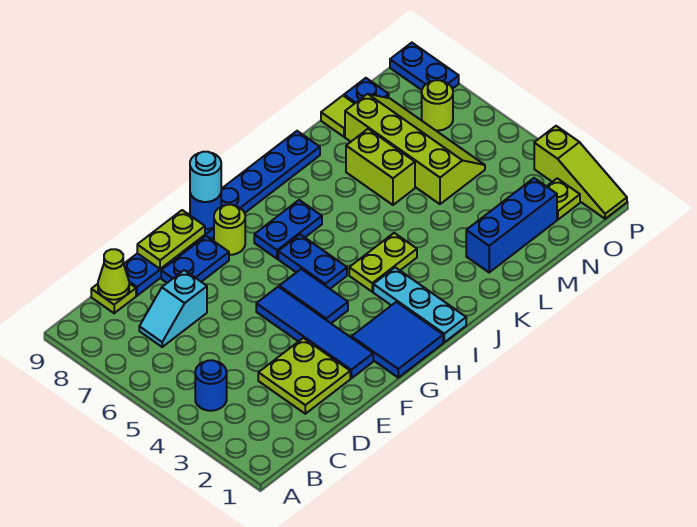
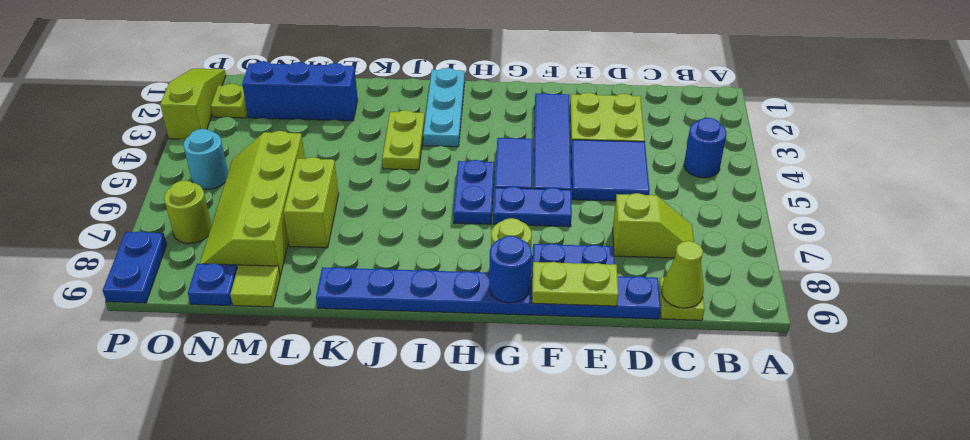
cyan slope C7:D7 level 1 top D -> lime slope C7:D7 level 1 top D
blue tile G1:H2 level 1 -> blue tile D4:E5 level 1
cyan round brick G9 level 3 -> cyan round brick O5 level 1
blue plate H7:I7 level 1 -> blue plate F6:G6 level 1
lime plate I4:J4 level 1 -> lime plate J3:J4 level 1

